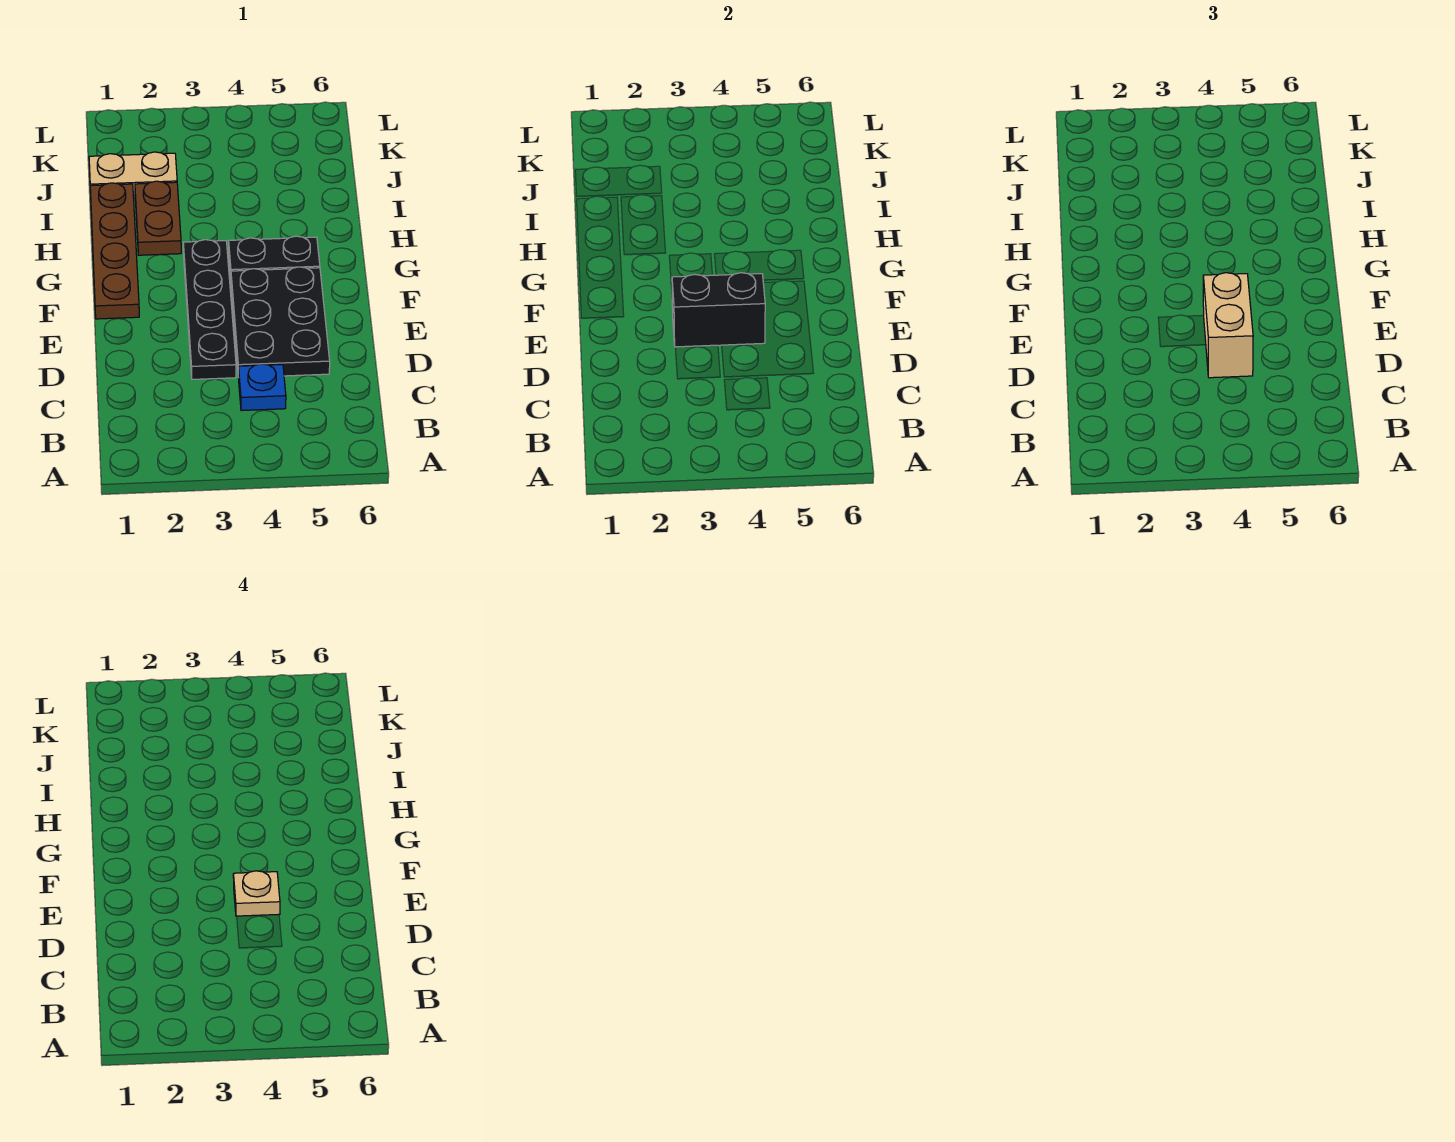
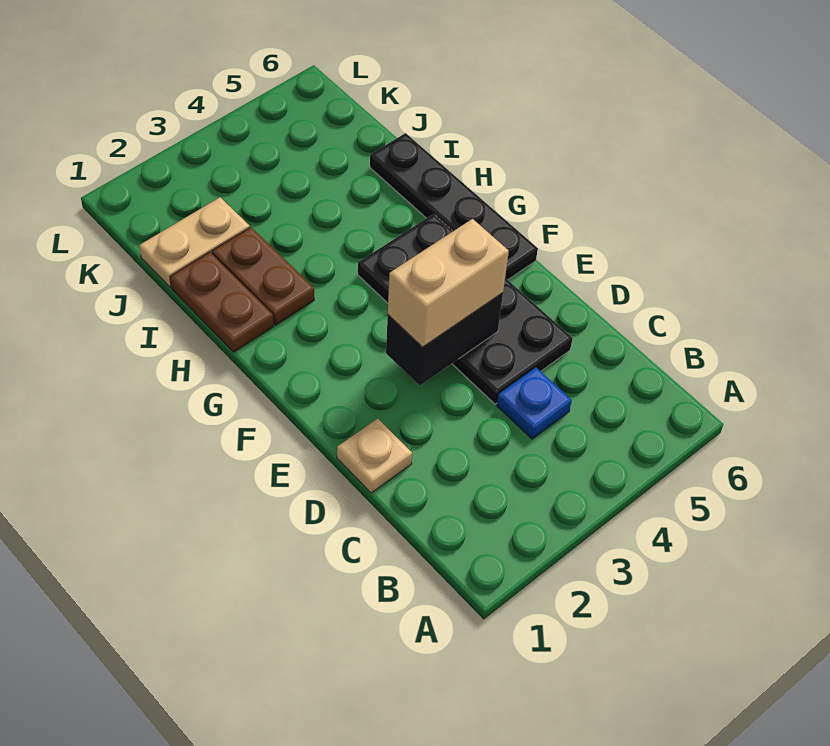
black plate D3:G3 level 1 -> black plate F6:I6 level 1
tan brick D4:E4 level 3 -> tan brick E3:E4 level 3
tan plate E4 level 4 -> tan plate D1 level 1
brown plate F1:I1 level 1 -> brown plate H1:I1 level 1

